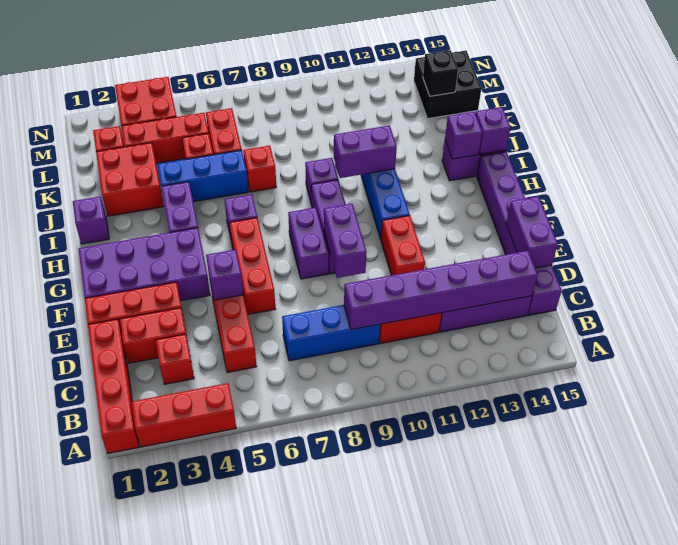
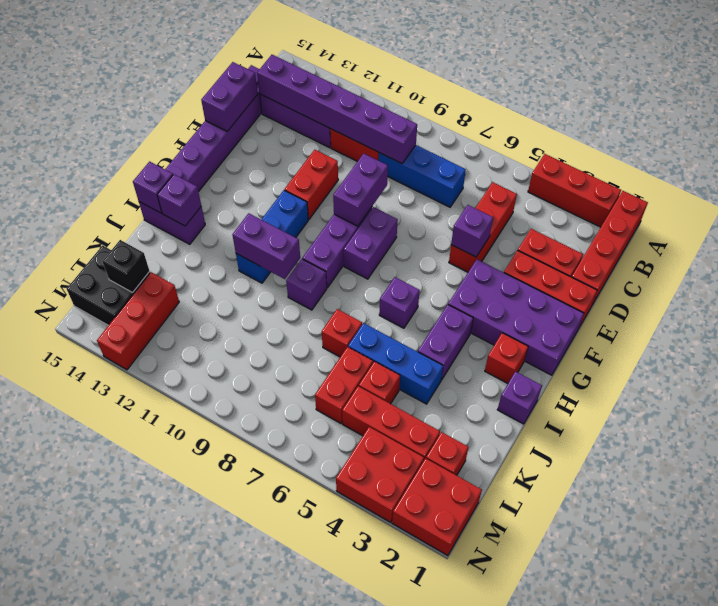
red brick C3 level 1 -> red brick H2 level 1
red brick E6:G6 level 1 -> red brick L13:N13 level 1
red brick J2:K3 level 1 -> red brick M1:N2 level 1

